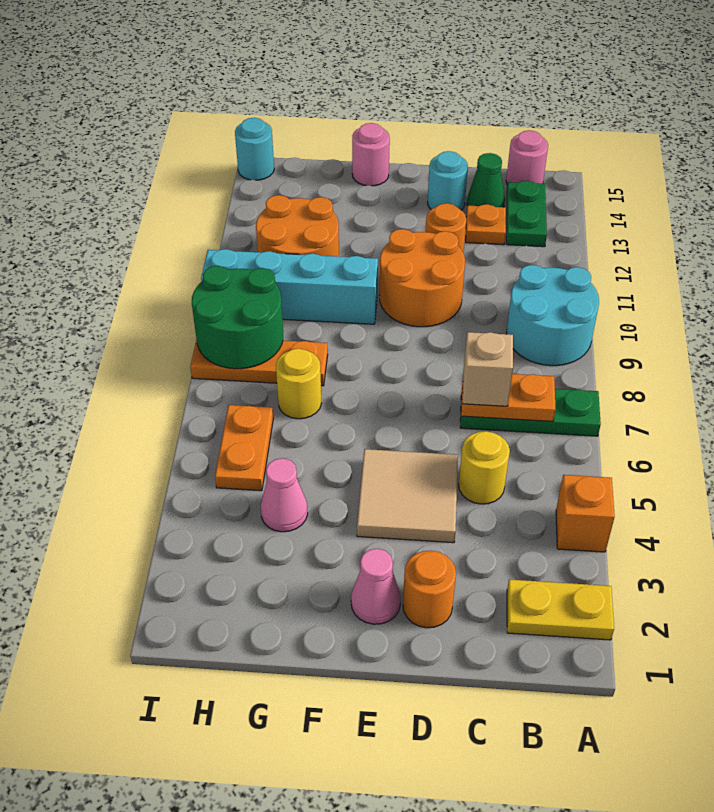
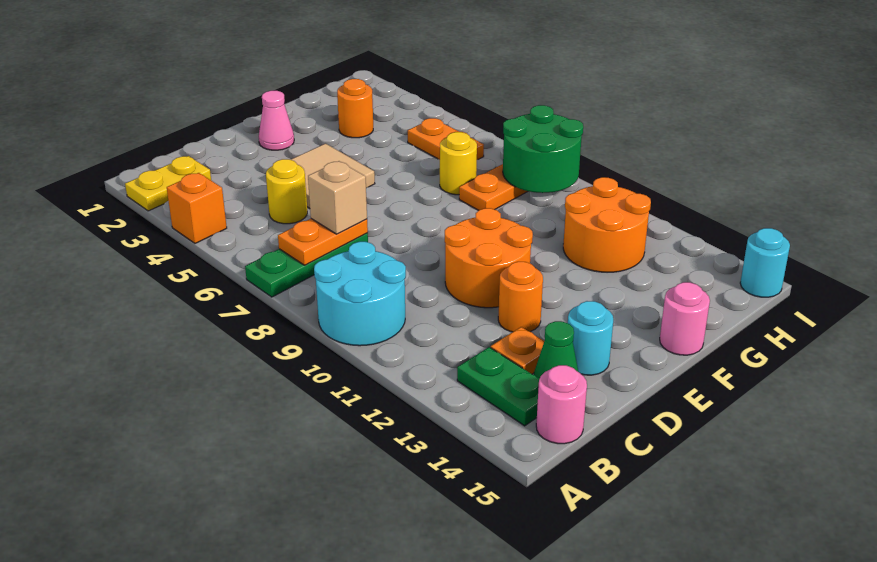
orange round brick D2 level 1 -> orange round brick G3 level 1
cyan brick F10:I10 level 1 -> none
pink cone G4 level 1 -> none

